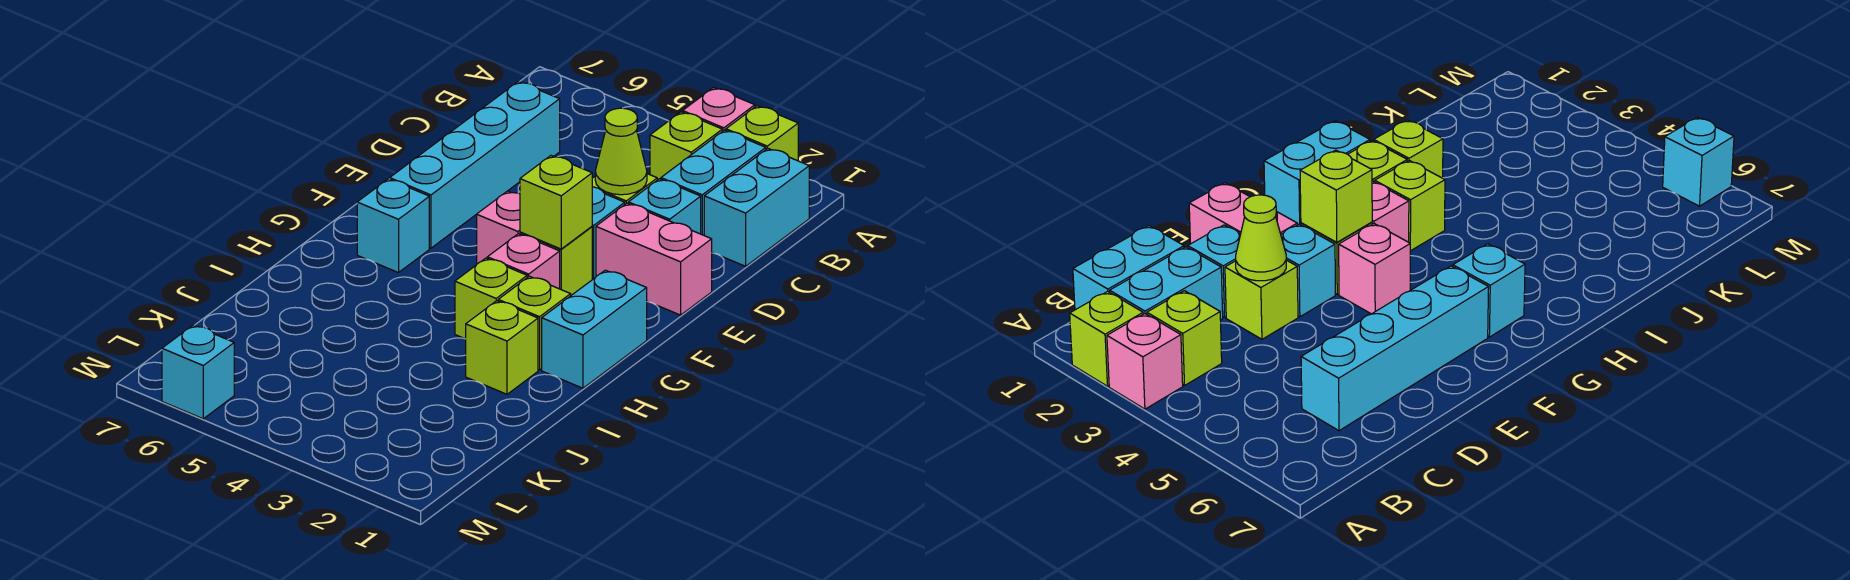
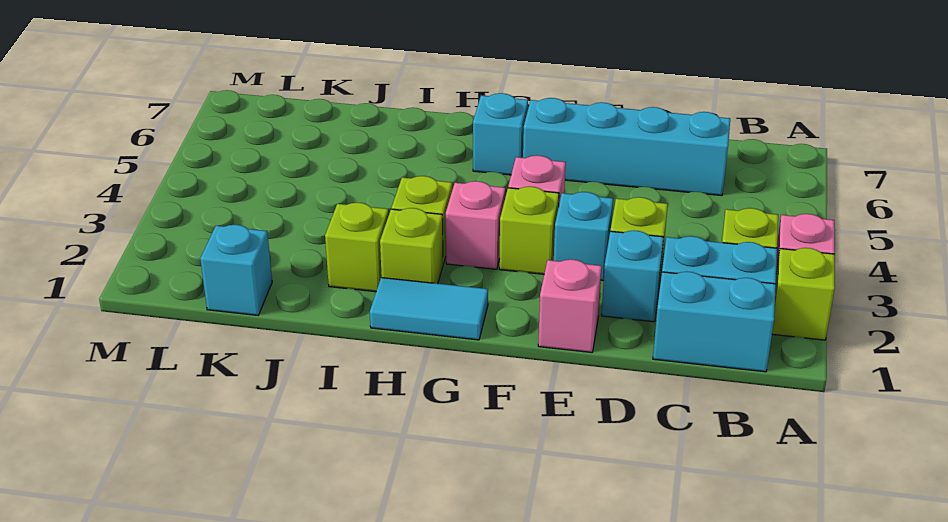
lime cone D3 level 2 -> none
pink brick E1:E2 level 1 -> pink brick E1 level 1
lime brick F3 level 2 -> none
cyan brick G1:H1 level 1 -> cyan tile G1:H1 level 1
cyan brick M6 level 1 -> cyan brick K1 level 1

